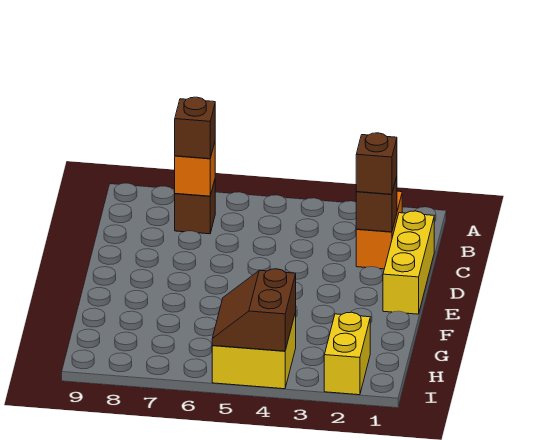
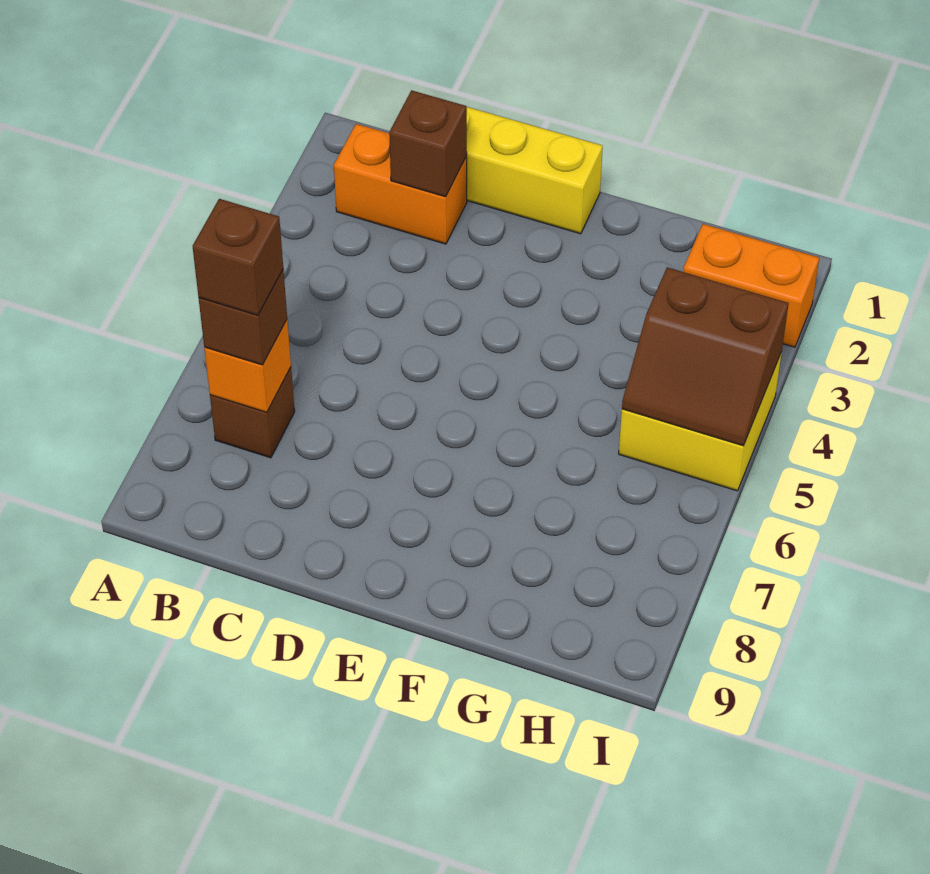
brown brick C2 level 3 -> brown brick B7 level 4
yellow brick H2:I2 level 1 -> orange brick H2:I2 level 1

